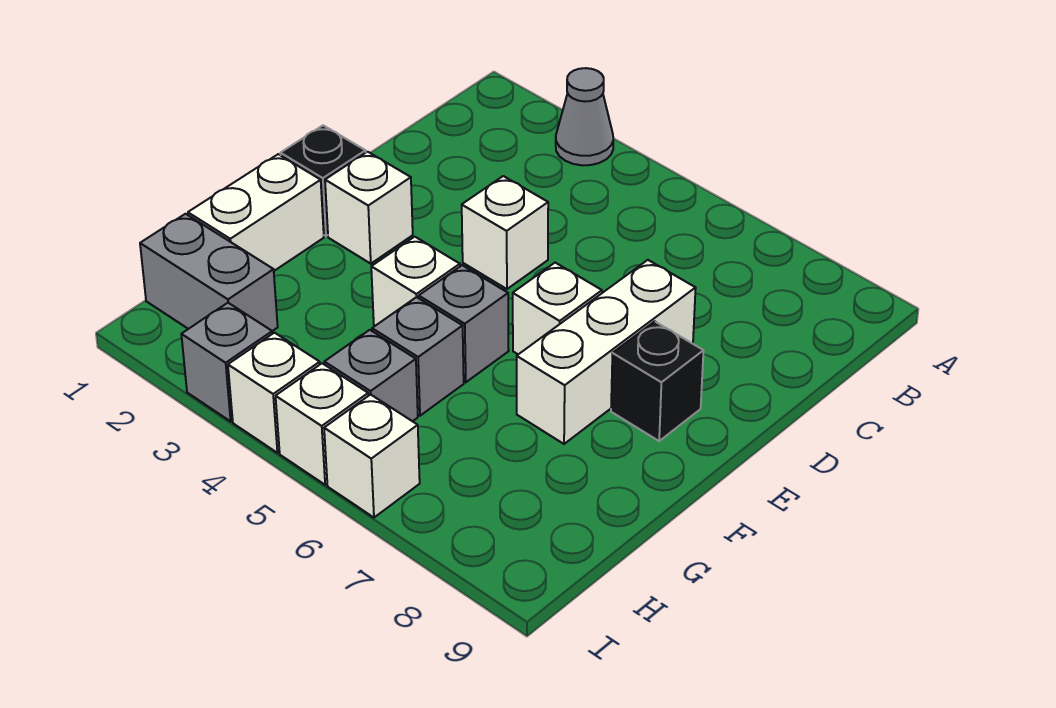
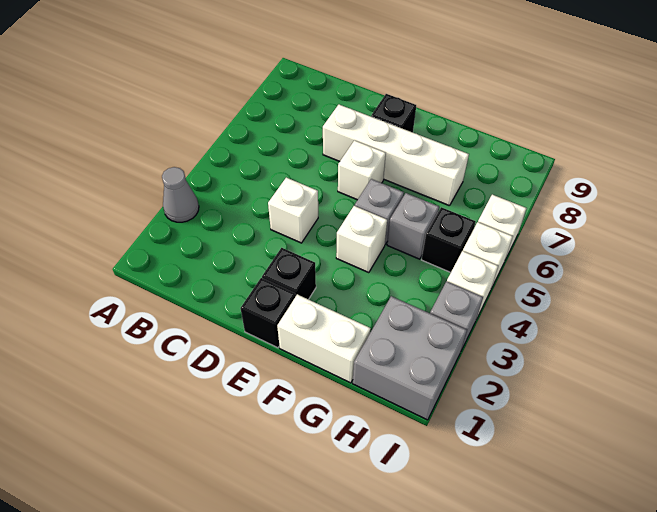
white brick D7:F7 level 1 -> white brick D7:G7 level 1
white brick E2 level 1 -> black brick E2 level 1
grey brick H1:H2 level 1 -> grey brick H1:I2 level 1
grey brick H5 level 1 -> black brick H5 level 1

